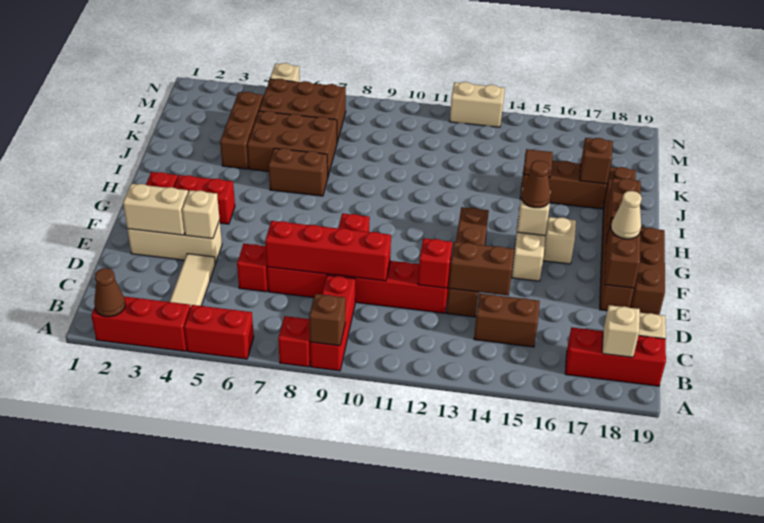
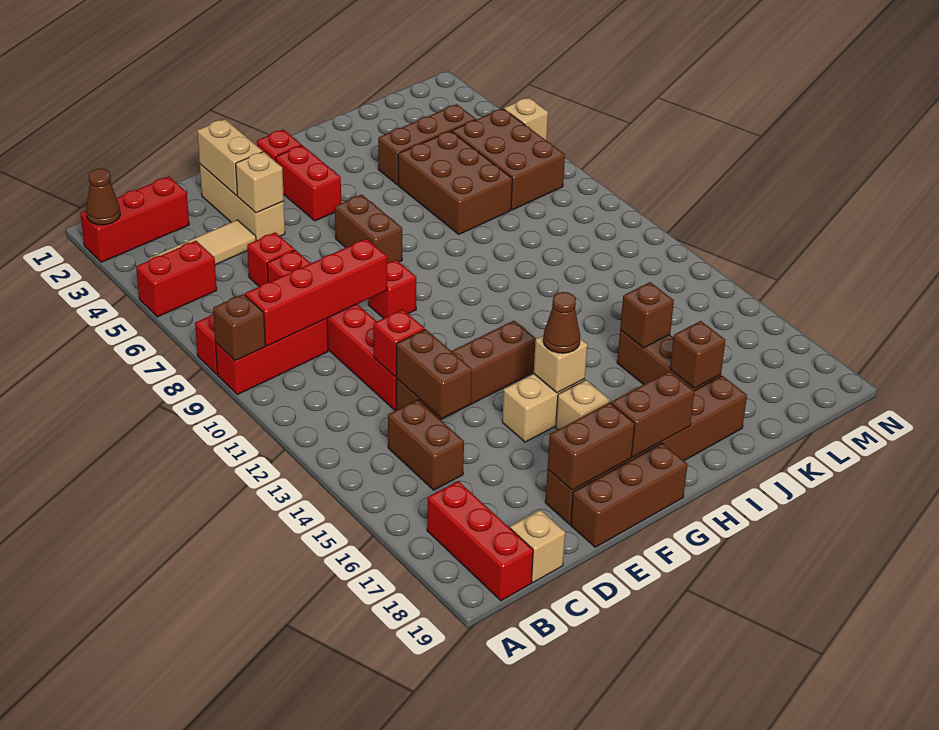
red brick A2:A4 level 1 -> red brick A2:C2 level 1
red brick A5:A6 level 1 -> red brick A5:B5 level 1
tan brick B18 level 2 -> none
red brick D7:D10 level 2 -> red brick B9:E9 level 2
tan cone F18 level 3 -> none
brown brick I6:I7 level 1 -> brown brick G6:G7 level 1
brown tile J15 level 2 -> brown brick J15 level 2
tan brick N12:N13 level 1 -> none

